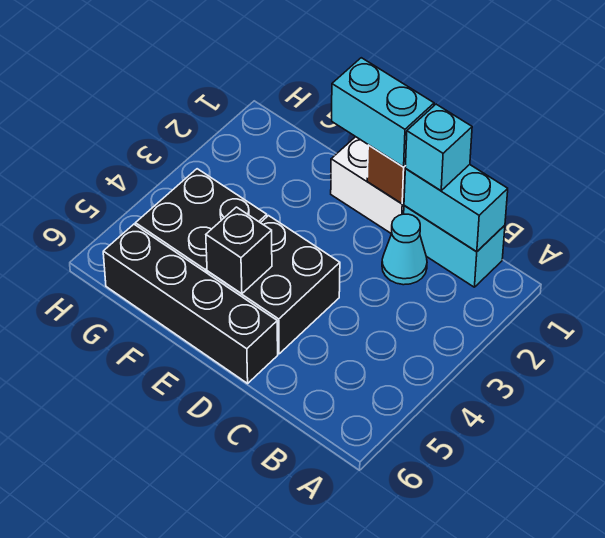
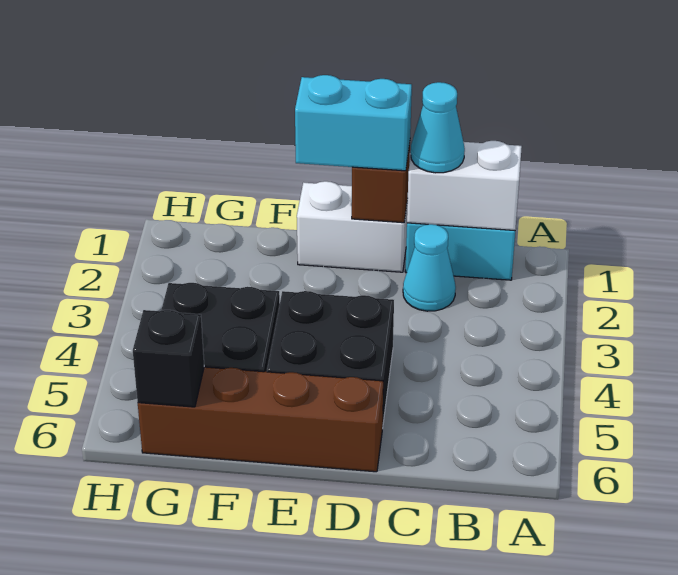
cyan brick B1:C1 level 2 -> white brick B1:C1 level 2
cyan brick C1 level 3 -> cyan cone C1 level 3
black brick D6:G6 level 1 -> brown brick D6:G6 level 1
black brick E5 level 2 -> black brick G6 level 2

